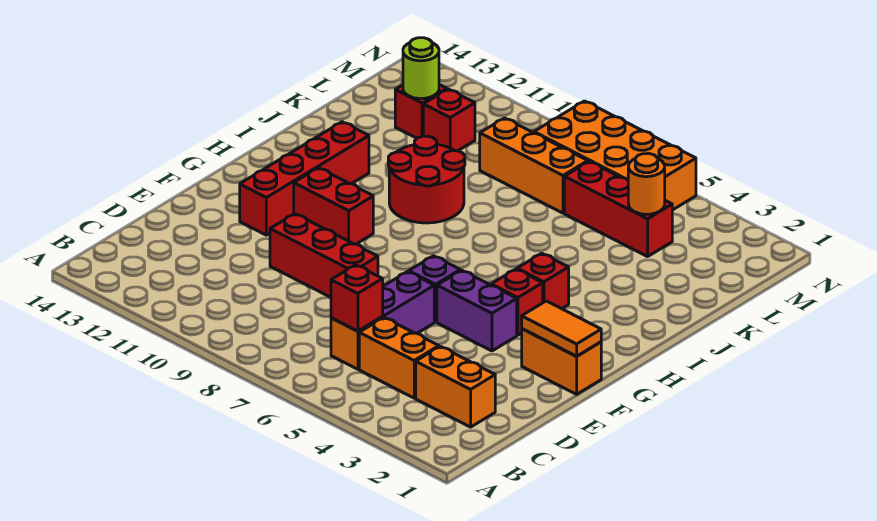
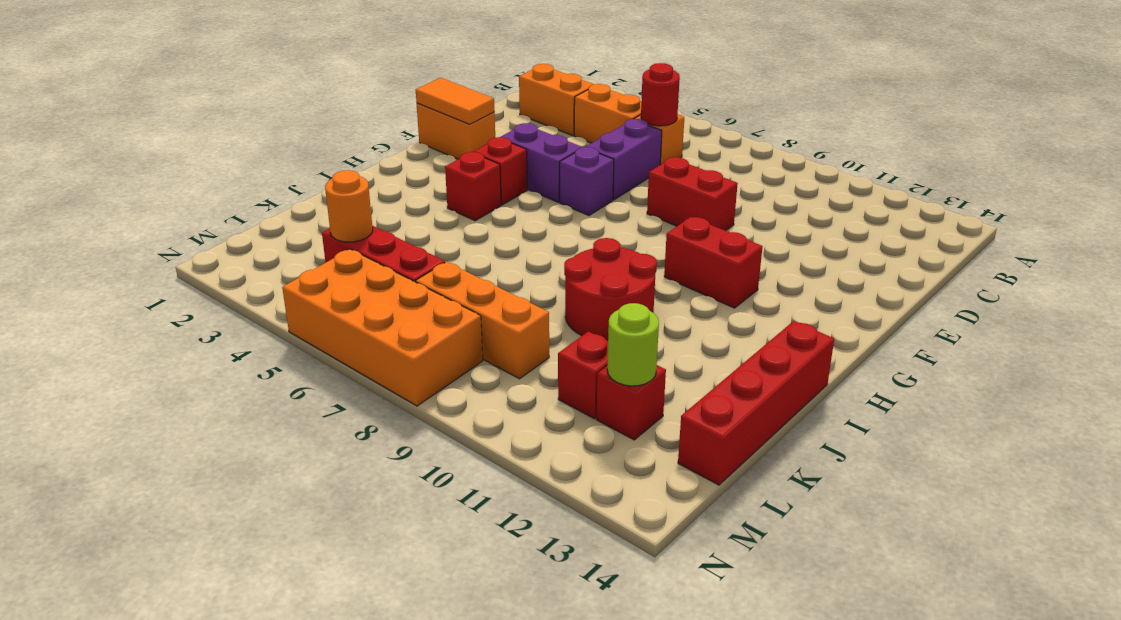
red brick C6 level 2 -> red round brick C6 level 2
red brick E8:E10 level 1 -> red brick E8:E9 level 1
red brick F12:I12 level 1 -> red brick I14:L14 level 1

